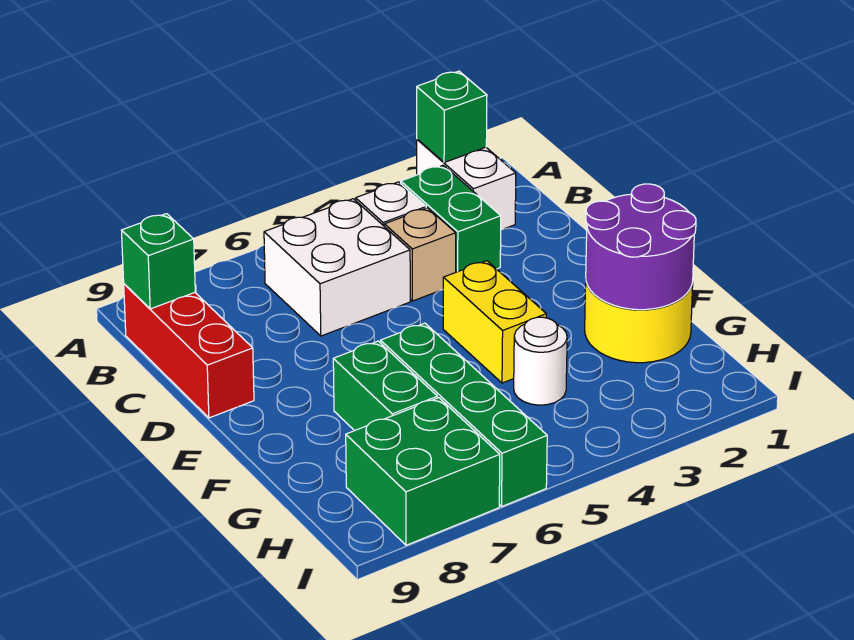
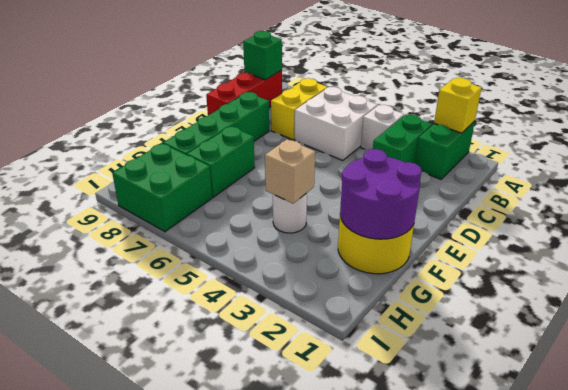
white brick A2:B2 level 1 -> green brick A2:B2 level 1
green brick A2 level 2 -> yellow brick A2 level 2
tan brick C4 level 1 -> tan brick G4 level 2
yellow brick E4:F4 level 1 -> yellow brick B7:C7 level 1
green brick F6:I6 level 1 -> green brick D8:G8 level 1

